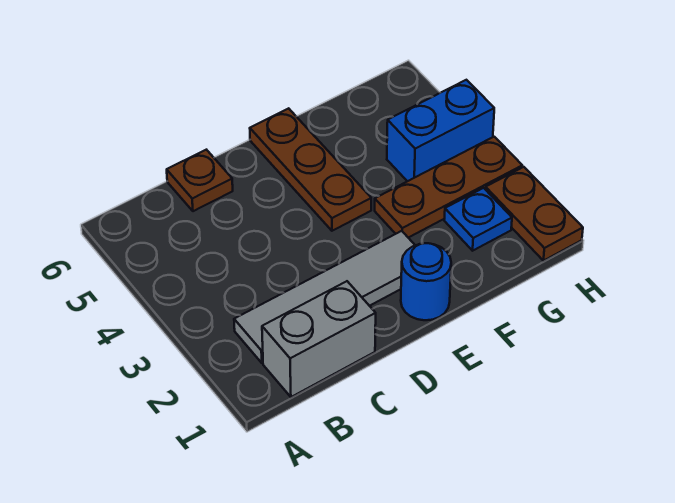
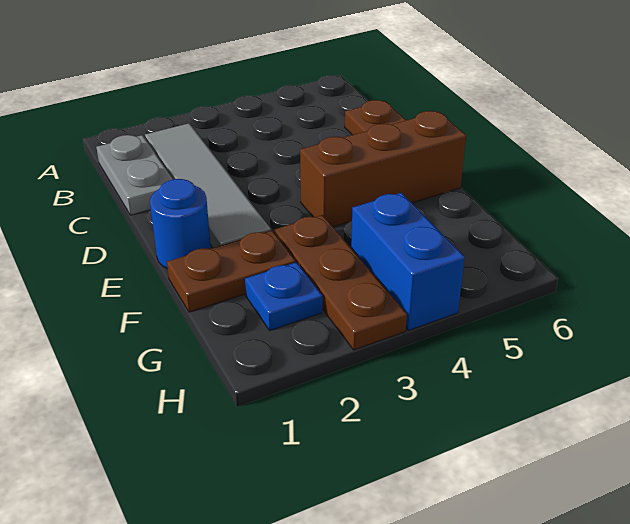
grey brick B1:C1 level 1 -> grey plate B1:C1 level 1
brown plate E4:E6 level 1 -> brown brick E4:E6 level 1
brown plate H1:H2 level 1 -> brown plate F1:F2 level 1

